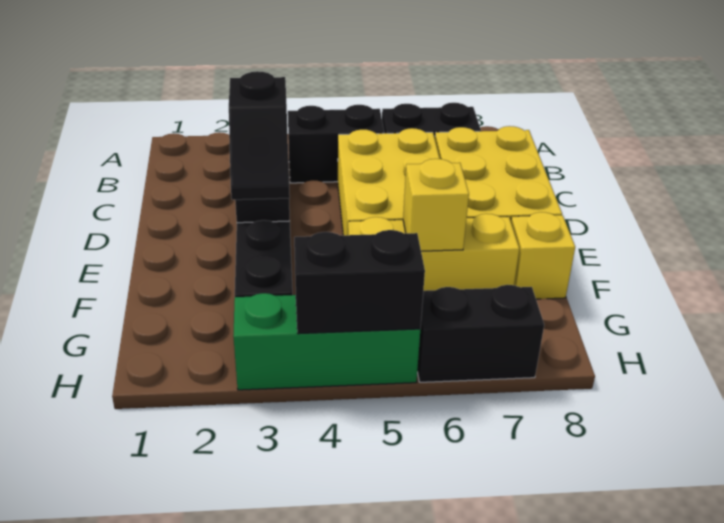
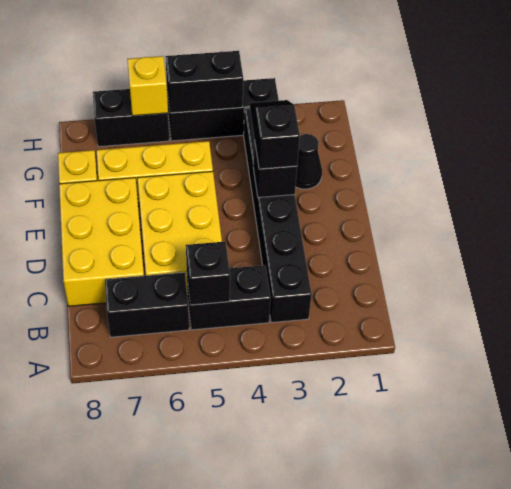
none -> black brick B5 level 2
none -> black cone F2 level 1
yellow brick F6 level 2 -> yellow brick H6 level 2
green brick H3:H5 level 1 -> black brick H3:H5 level 1

